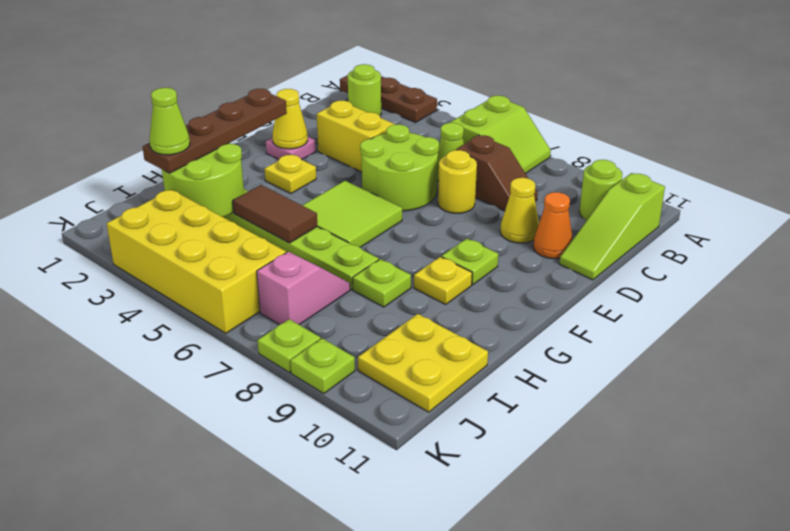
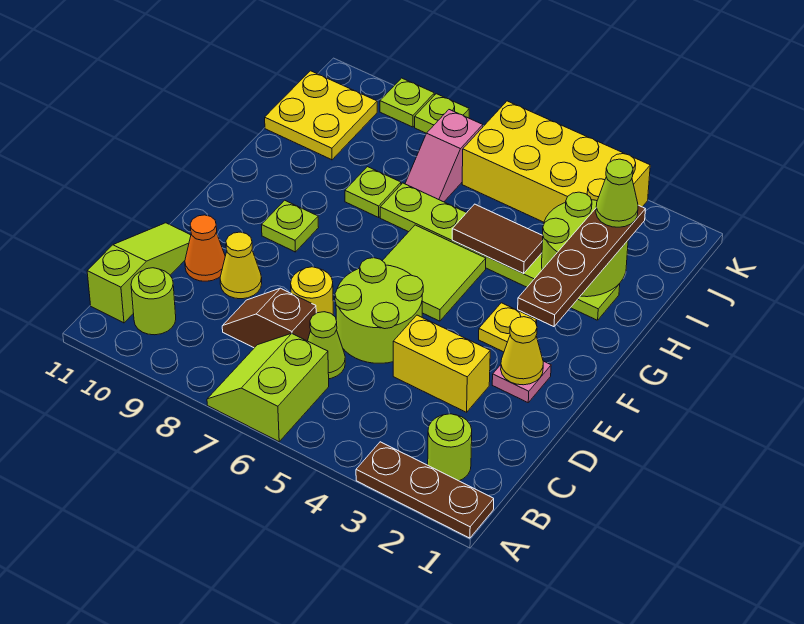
yellow plate G9 level 1 -> none

